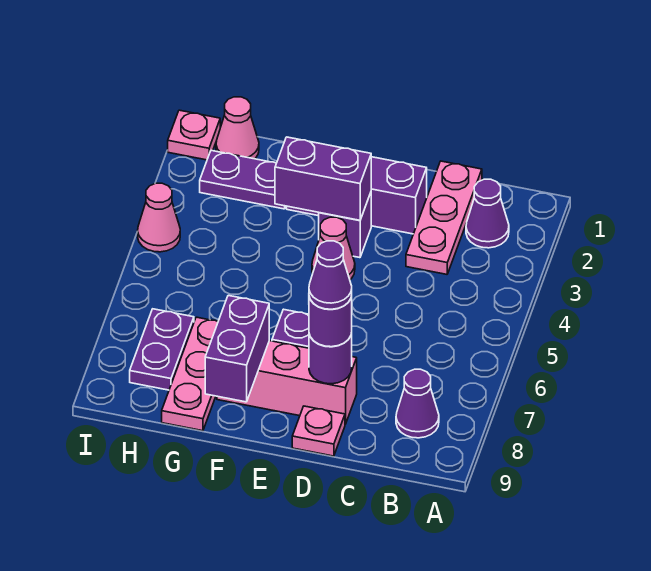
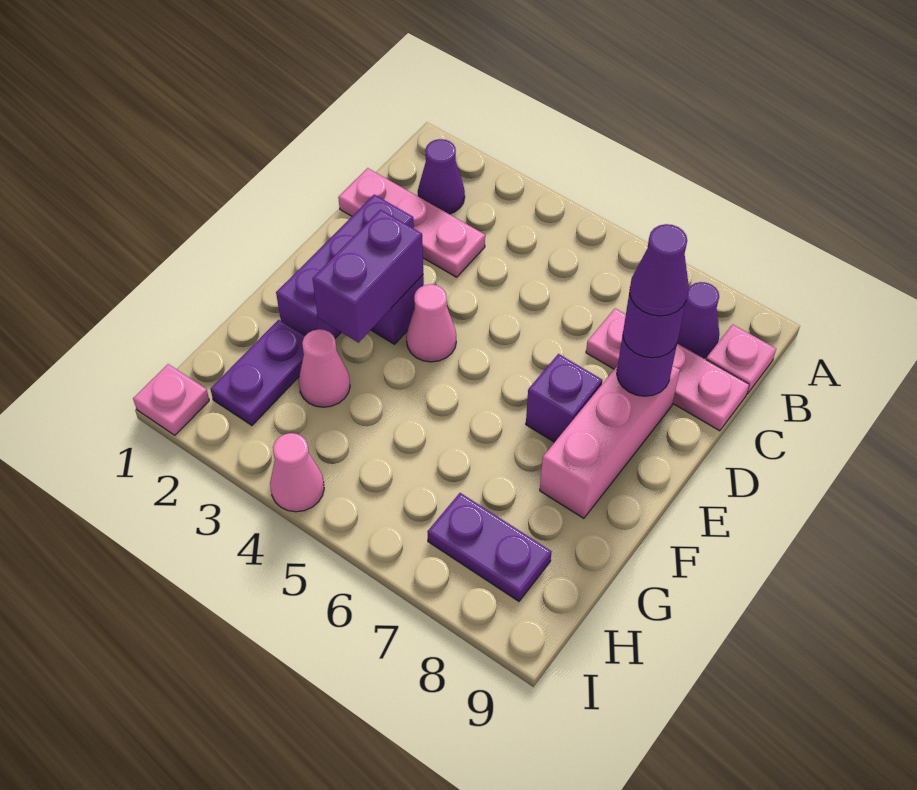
pink plate D9 level 1 -> pink plate B9 level 1
purple brick F8:F9 level 2 -> none
pink plate G7:G9 level 1 -> pink plate C7:C9 level 1
pink cone H1 level 1 -> pink cone G3 level 1

